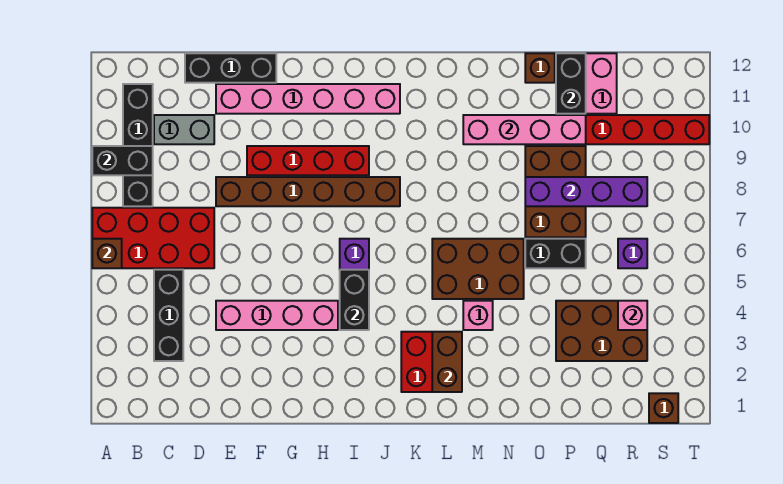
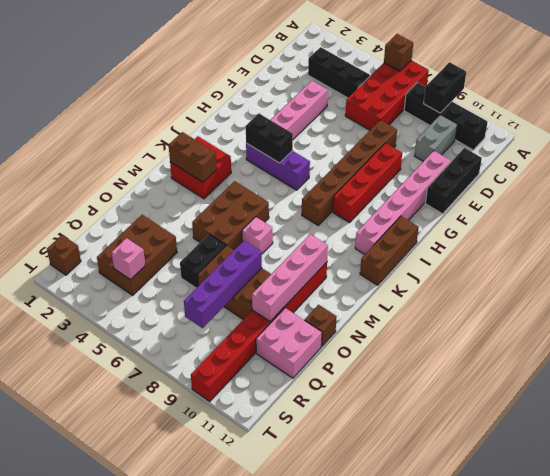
none -> brown brick I12:K12 level 1
pink brick M4 level 1 -> pink brick M7 level 1
black brick P11:P12 level 2 -> none
purple brick R6 level 1 -> none

